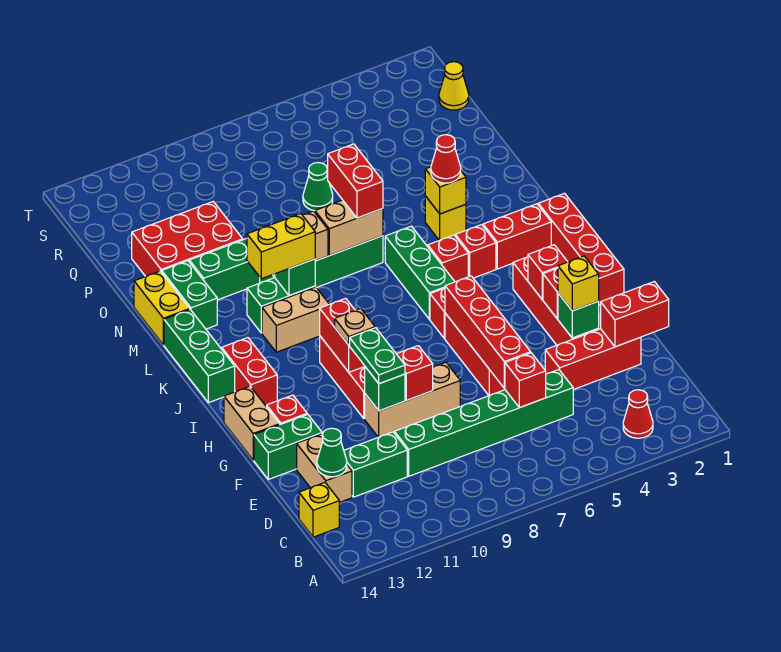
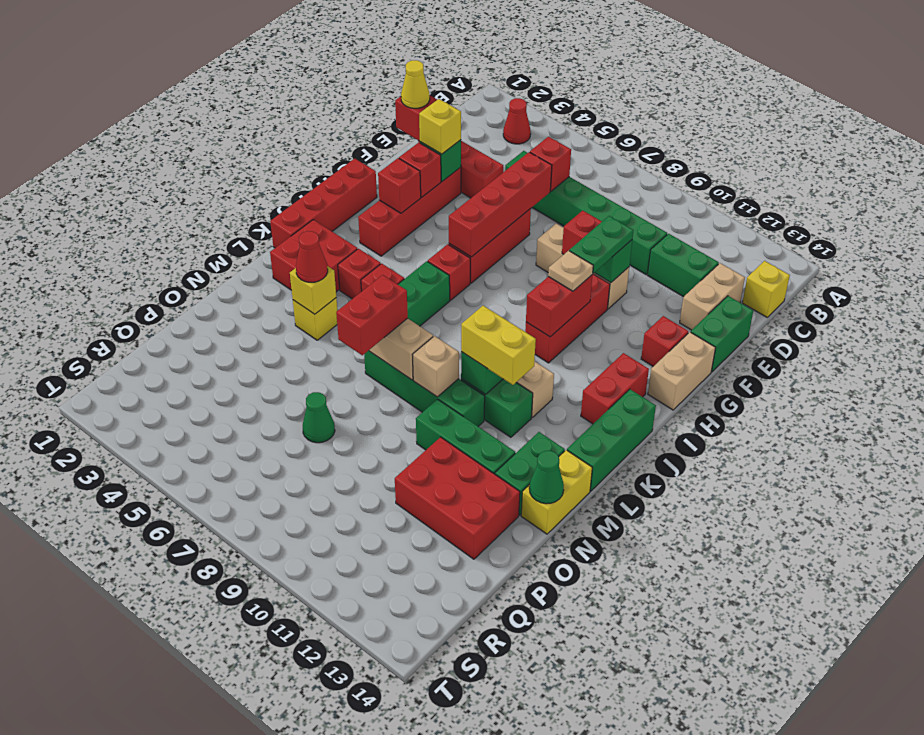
green cone D13 level 2 -> green cone N14 level 2
green brick F13:F14 level 1 -> green brick E14:F14 level 1
red brick K2:K3 level 1 -> red brick K2:L3 level 1
yellow cone R1 level 1 -> yellow cone E1 level 3

